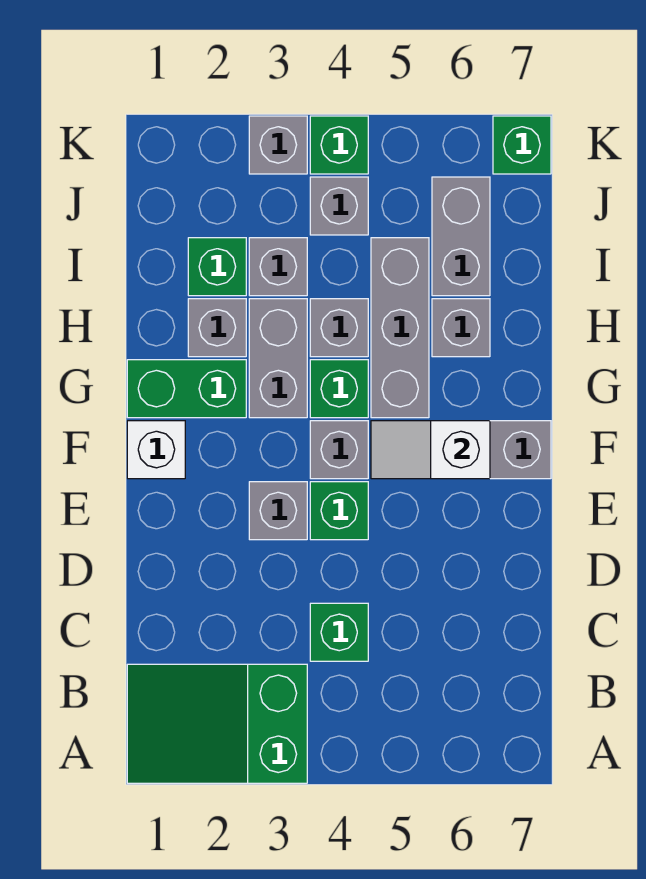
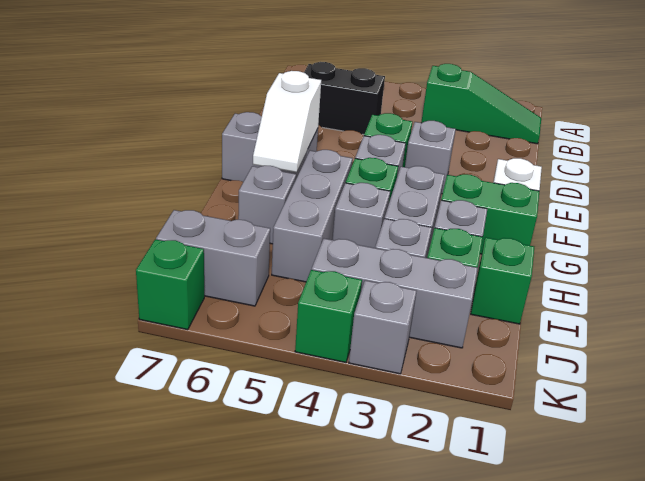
green slope A1:B3 level 1 top 3 -> green slope B1:B3 level 1 top 3
green brick C4 level 1 -> green brick I1 level 1
none -> black brick C5:C6 level 1
white slope F5:F6 level 2 top 6 -> white slope F6:G6 level 2 top F
grey brick I6:J6 level 1 -> grey brick J6:J7 level 1
grey brick J4 level 1 -> grey brick J2:J4 level 1

